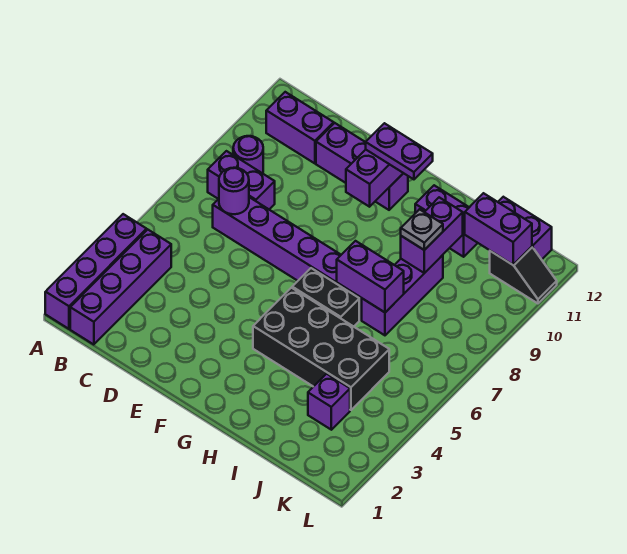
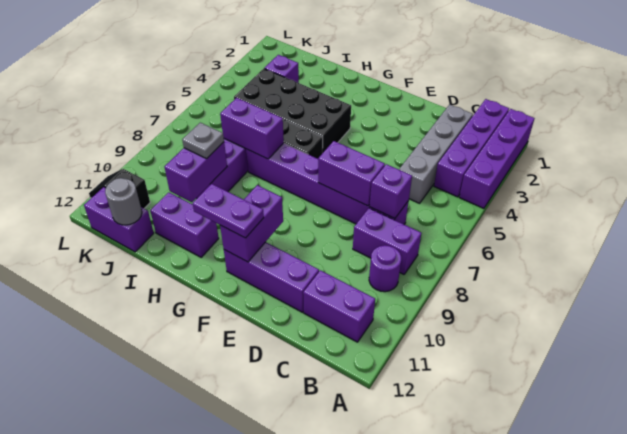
none -> grey brick C2:C5 level 1
purple round brick C7 level 2 -> purple brick C7 level 2
purple brick J11:K11 level 2 -> purple brick D7:E7 level 2
none -> grey round brick J12 level 2

